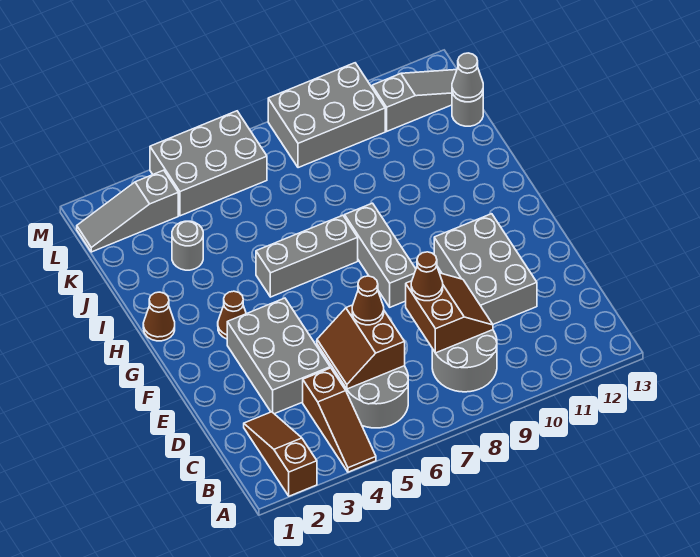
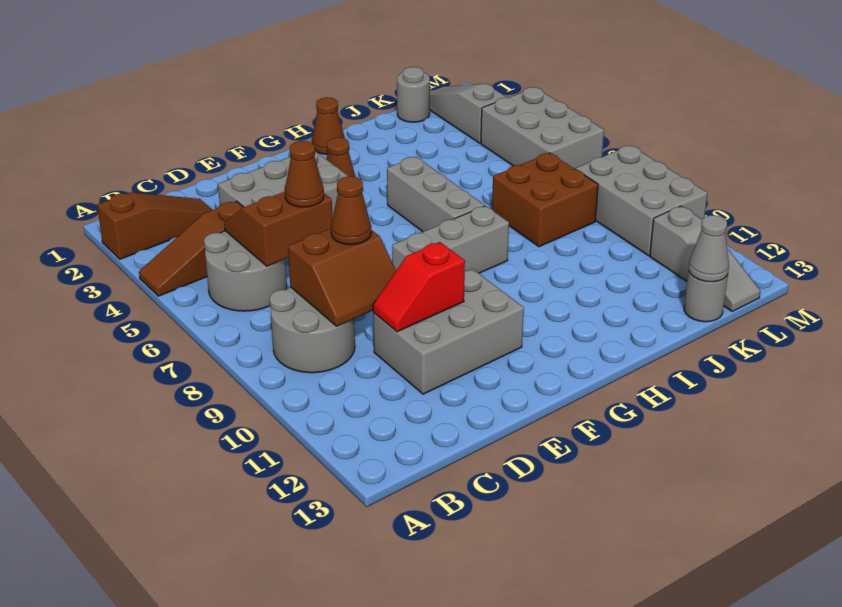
none -> red slope D10:E10 level 2 top E
grey round brick J3 level 1 -> grey round brick K1 level 1
none -> brown brick J7:K8 level 1

